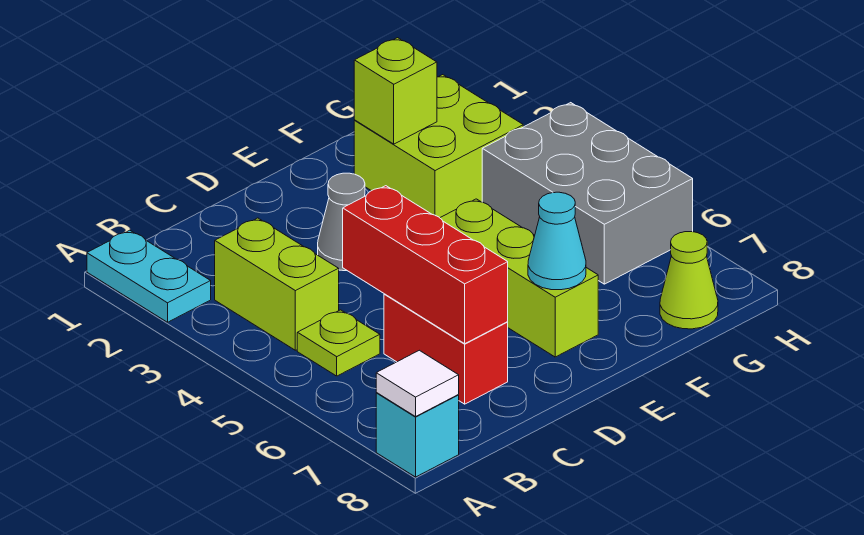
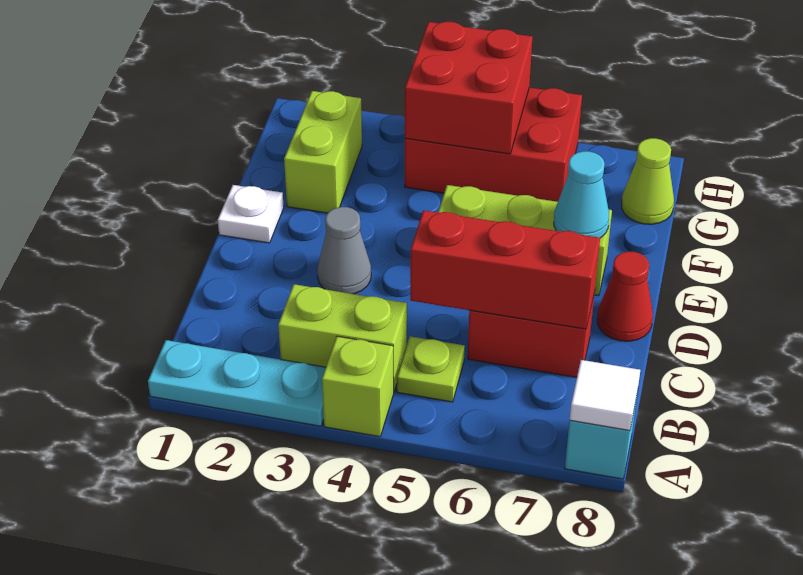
cyan plate A1:A2 level 1 -> cyan plate A1:A3 level 1
none -> red cone D8 level 1
none -> white plate E1 level 1
lime brick F2:G3 level 1 -> lime brick F2:G2 level 1
lime brick F2 level 2 -> lime brick A4 level 1
grey brick G4:H6 level 1 -> red brick G4:H6 level 1
none -> red brick G4:H5 level 2

